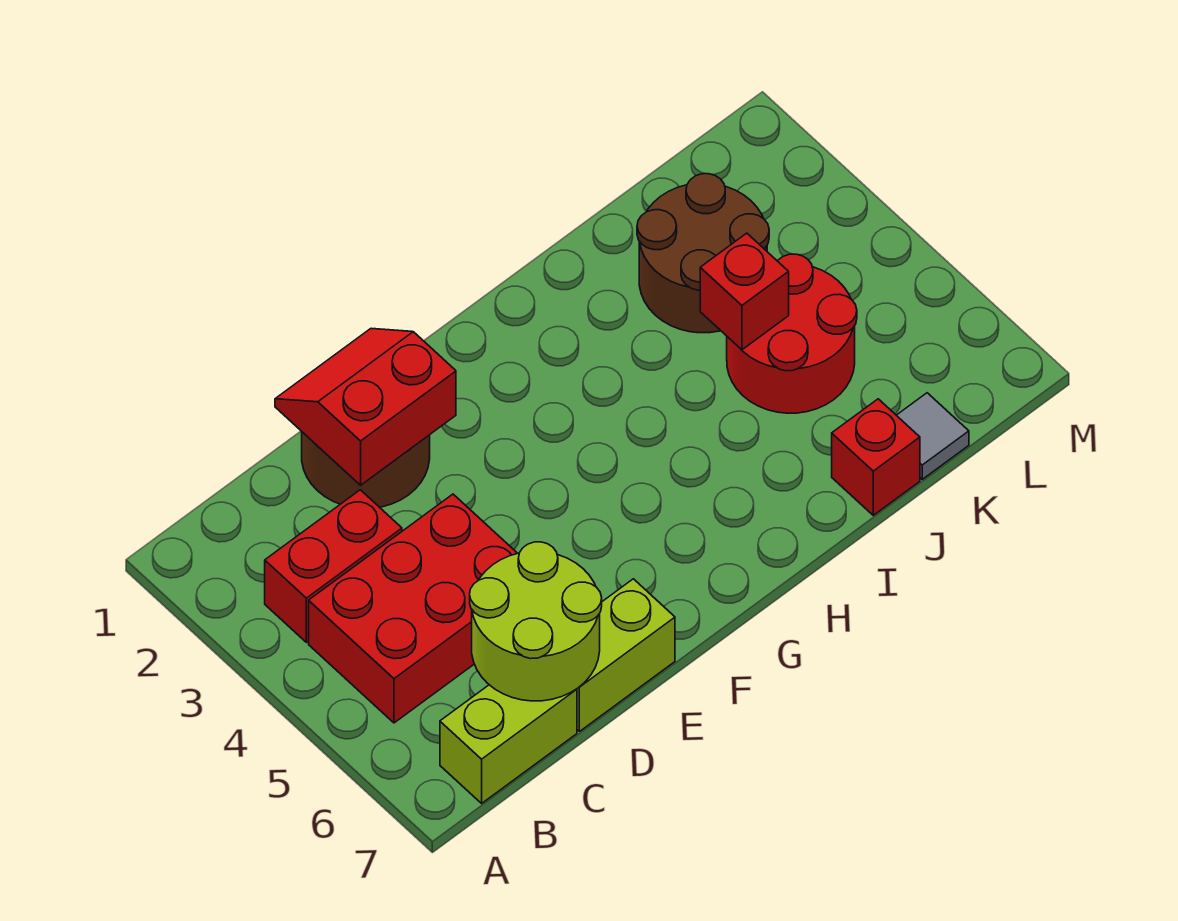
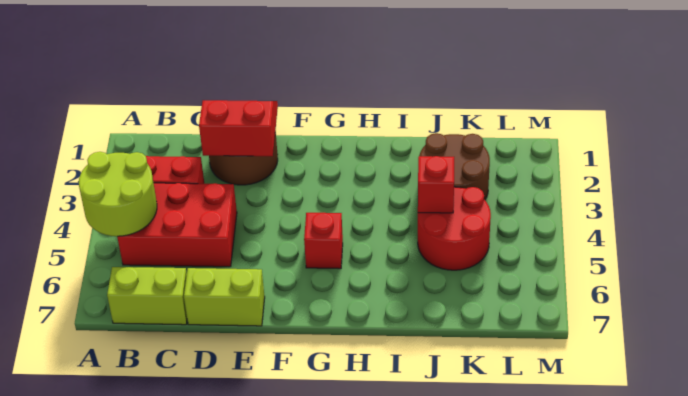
lime round brick C6:D7 level 2 -> lime round brick A4:B5 level 2
red brick J7 level 1 -> red brick G5 level 1
grey tile K7 level 1 -> none

